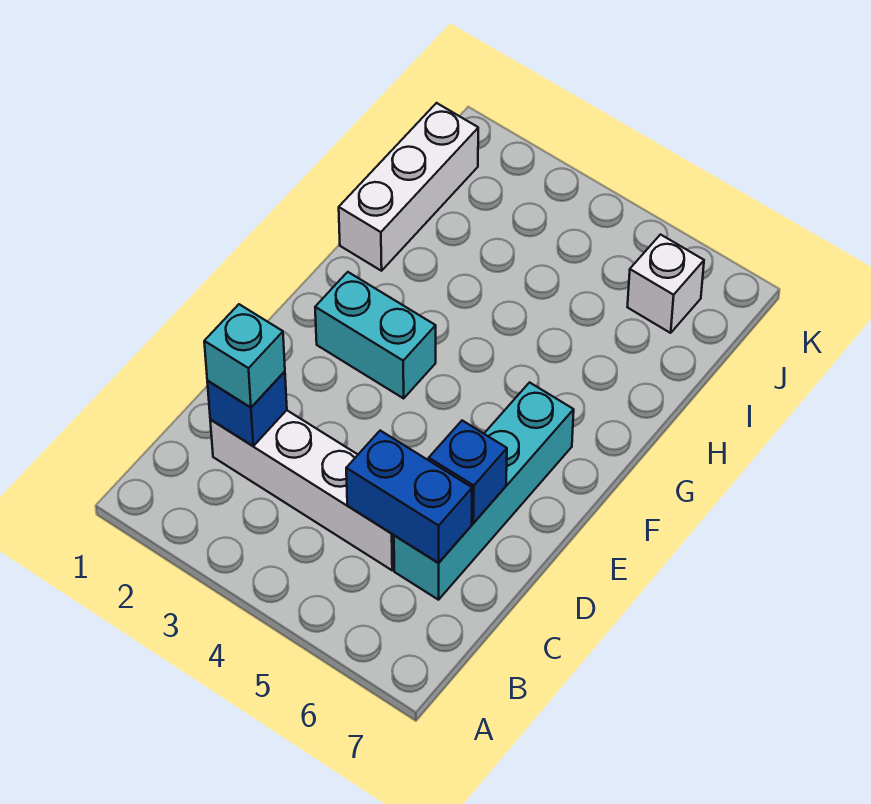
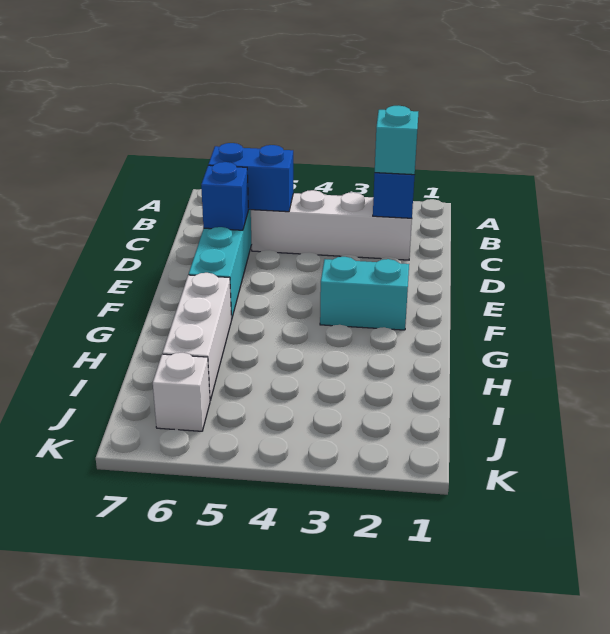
white brick H1:J1 level 1 -> white brick G6:I6 level 1

